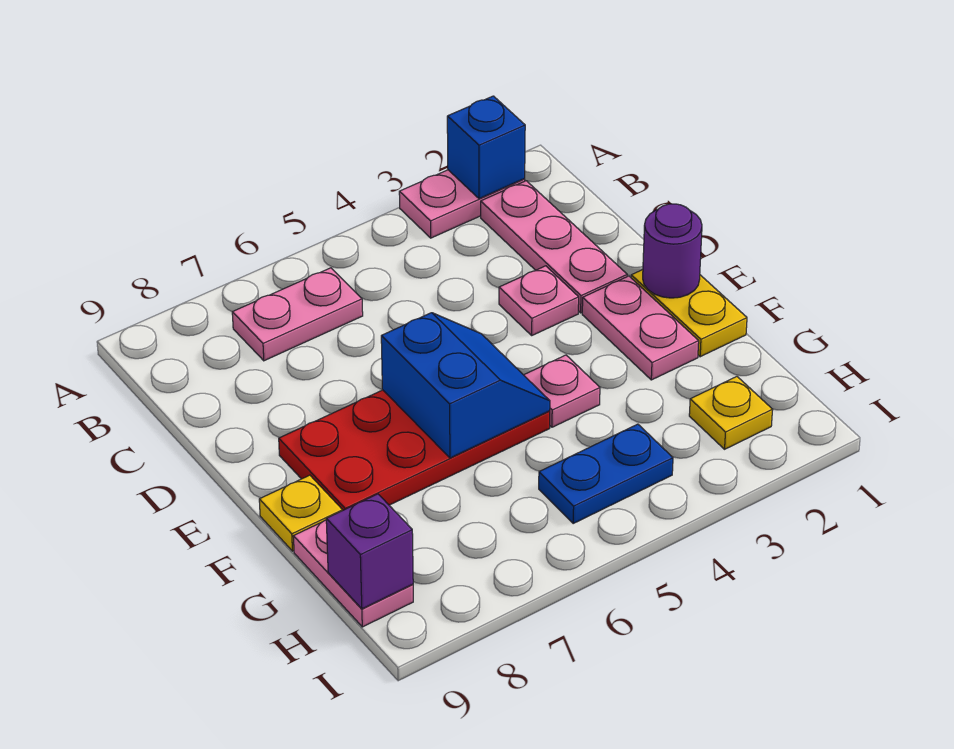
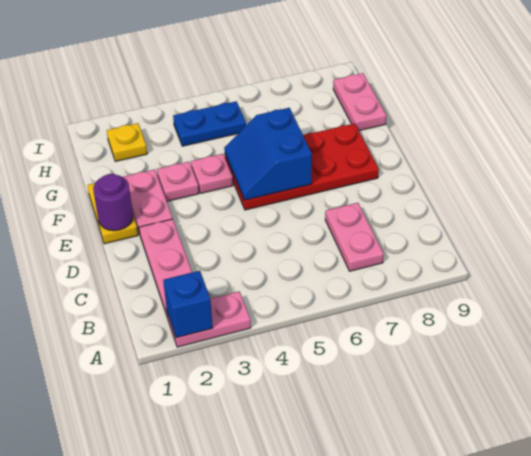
pink plate B6:B7 level 1 -> pink plate B7:C7 level 1
pink plate D3 level 1 -> pink plate F3 level 1
yellow plate F9 level 1 -> none
purple brick H9 level 2 -> none

